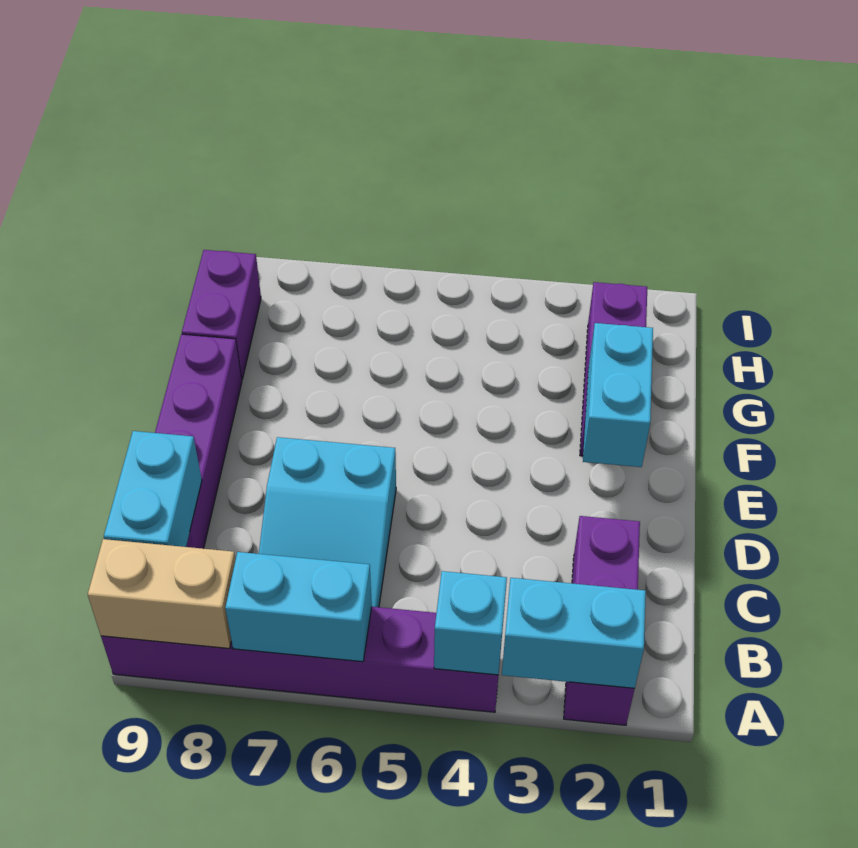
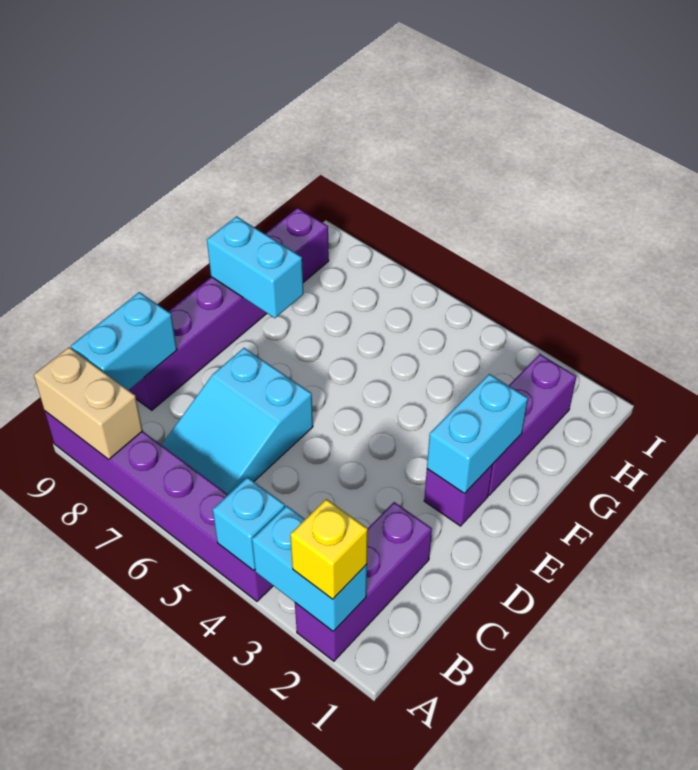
none -> yellow brick A2 level 3
cyan brick A6:A7 level 2 -> cyan brick F8:F9 level 2
none -> purple brick E2 level 1

